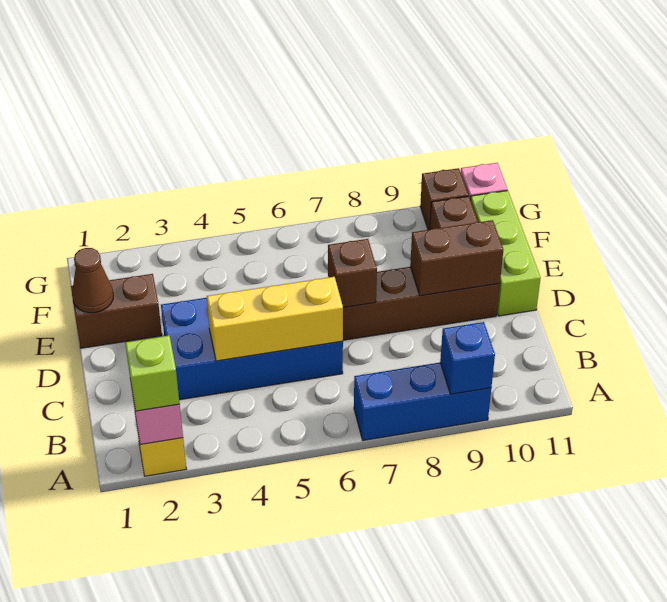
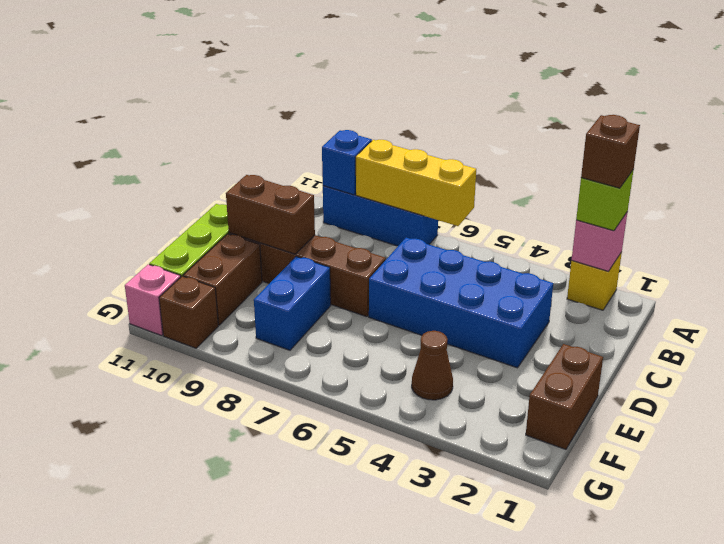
yellow brick C4:C6 level 2 -> yellow brick A6:A8 level 2
brown brick D7 level 2 -> brown brick A2 level 4
brown brick E1:E2 level 1 -> brown brick E1:F1 level 1
brown cone E1 level 2 -> brown cone F4 level 1
none -> blue brick E8:F8 level 1

